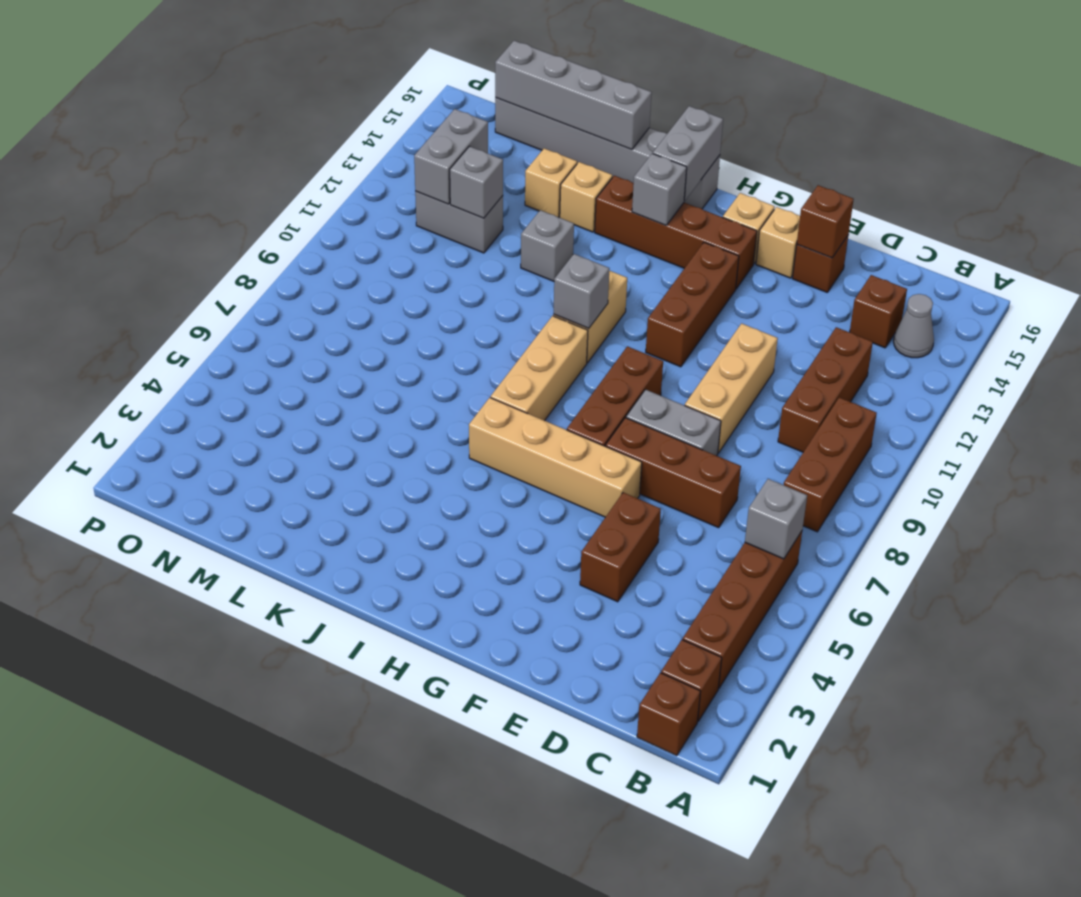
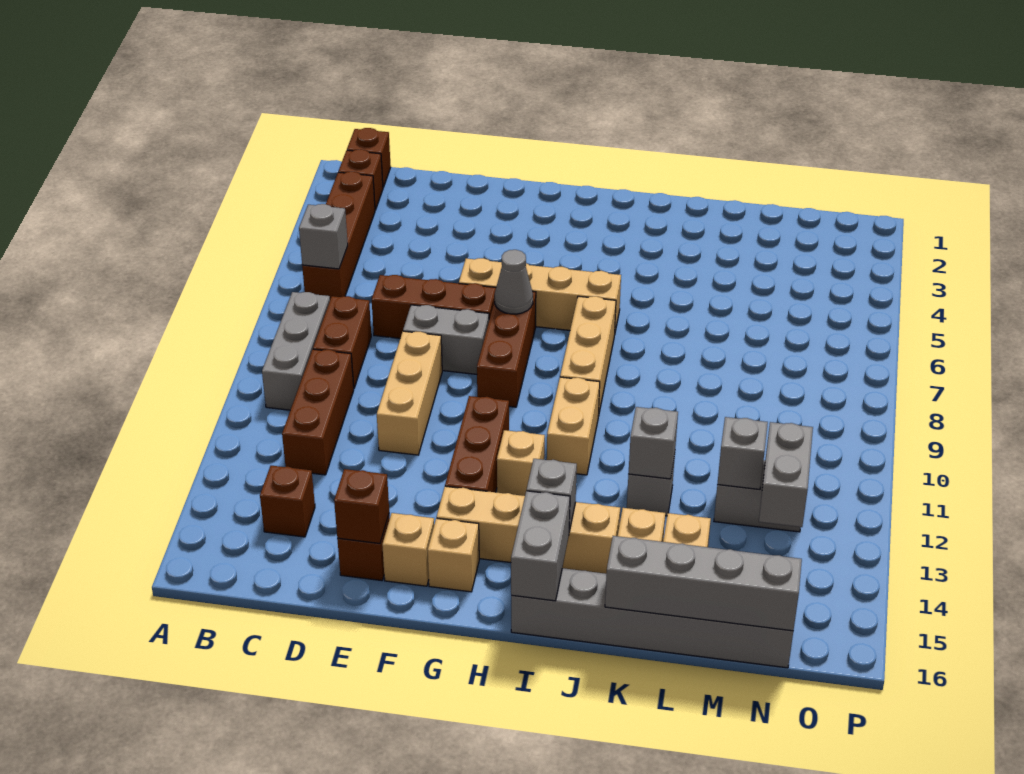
brown brick B8:B10 level 1 -> grey brick B8:B10 level 1
grey cone B14 level 1 -> grey cone G7 level 2
brown brick E4:E5 level 1 -> brown brick C8:C9 level 1
brown brick G14:J14 level 1 -> tan brick G14:J14 level 1
none -> tan brick H12 level 1
grey brick I10 level 2 -> grey brick K12 level 2

